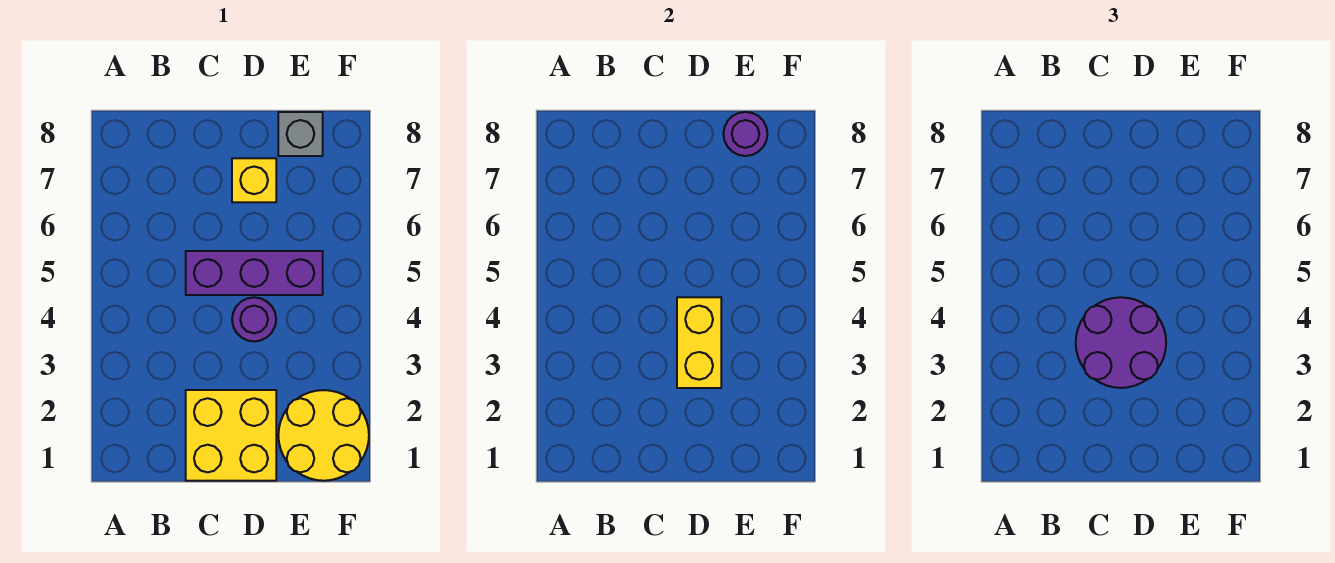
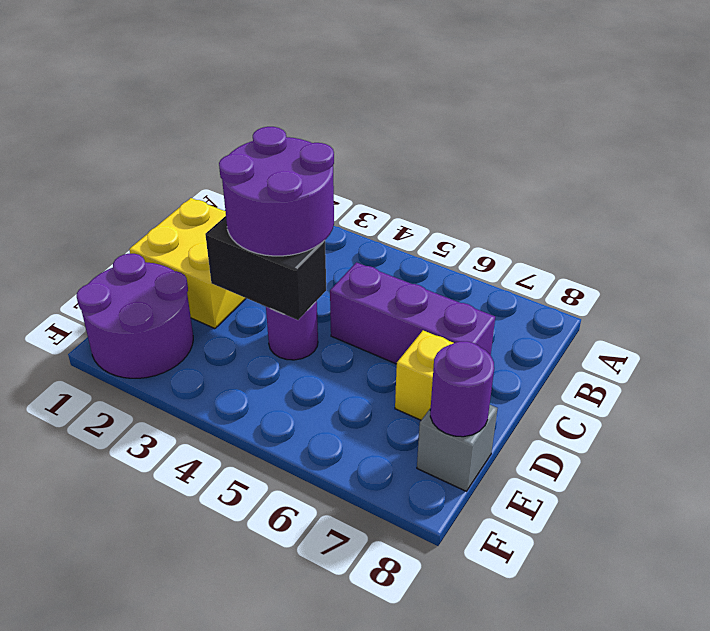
purple brick C5:E5 level 1 -> purple brick C5:C7 level 1
yellow brick D3:D4 level 2 -> black brick D3:D4 level 2
yellow round brick E1:F2 level 1 -> purple round brick E1:F2 level 1

